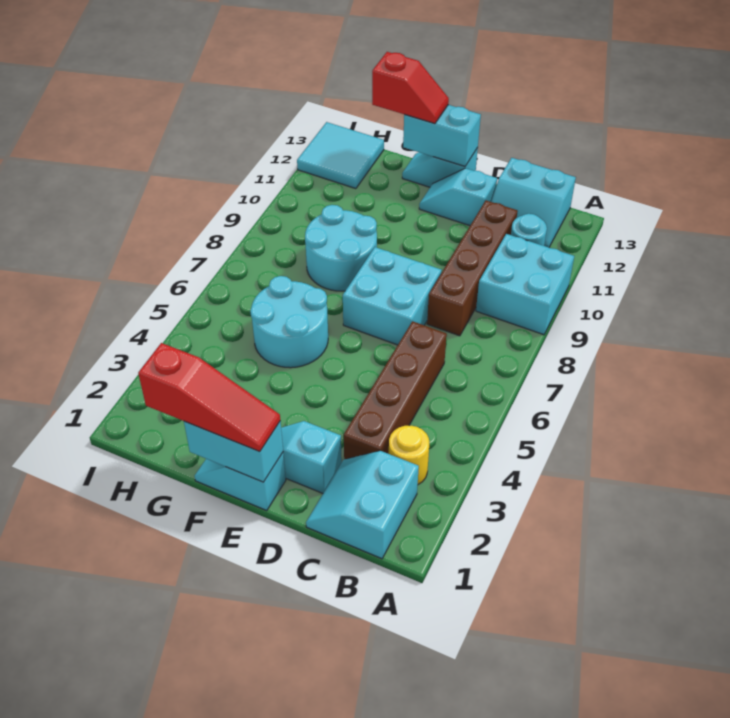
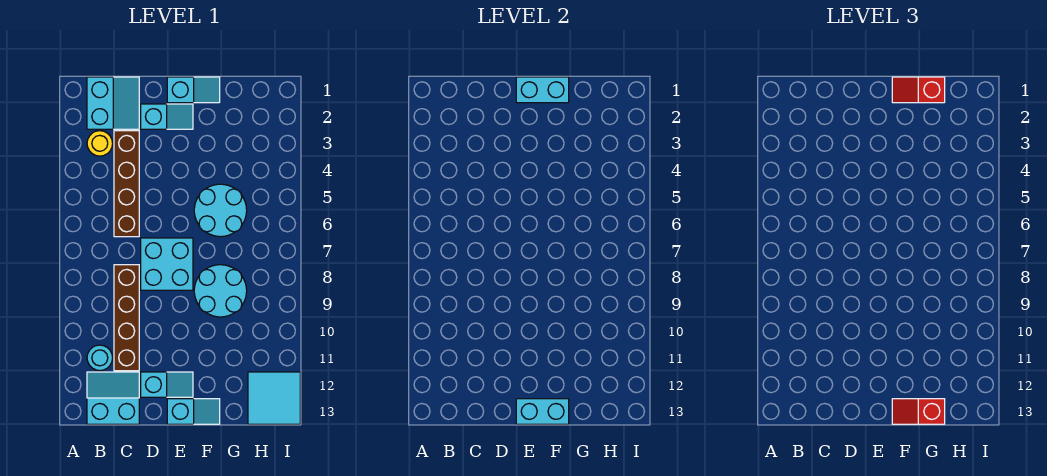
cyan brick A9:B10 level 1 -> none
red slope E1:G1 level 3 top G -> red slope F1:G1 level 3 top G

